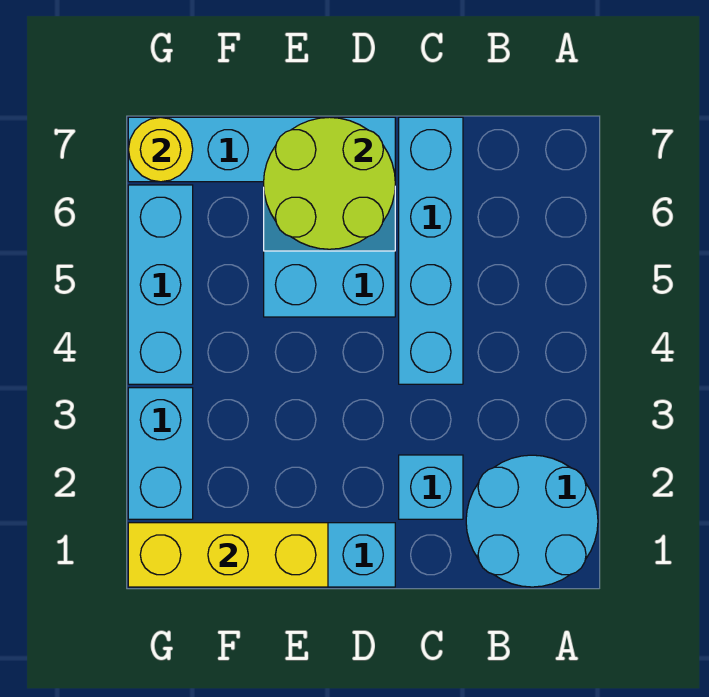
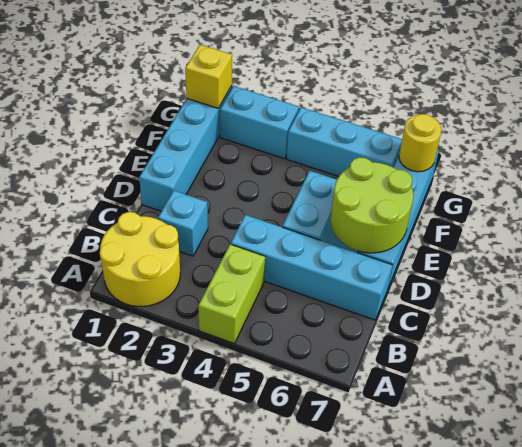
cyan round brick A1:B2 level 1 -> yellow round brick A1:B2 level 1
none -> lime brick A4:B4 level 1
yellow brick E1:G1 level 2 -> yellow brick G1 level 2

